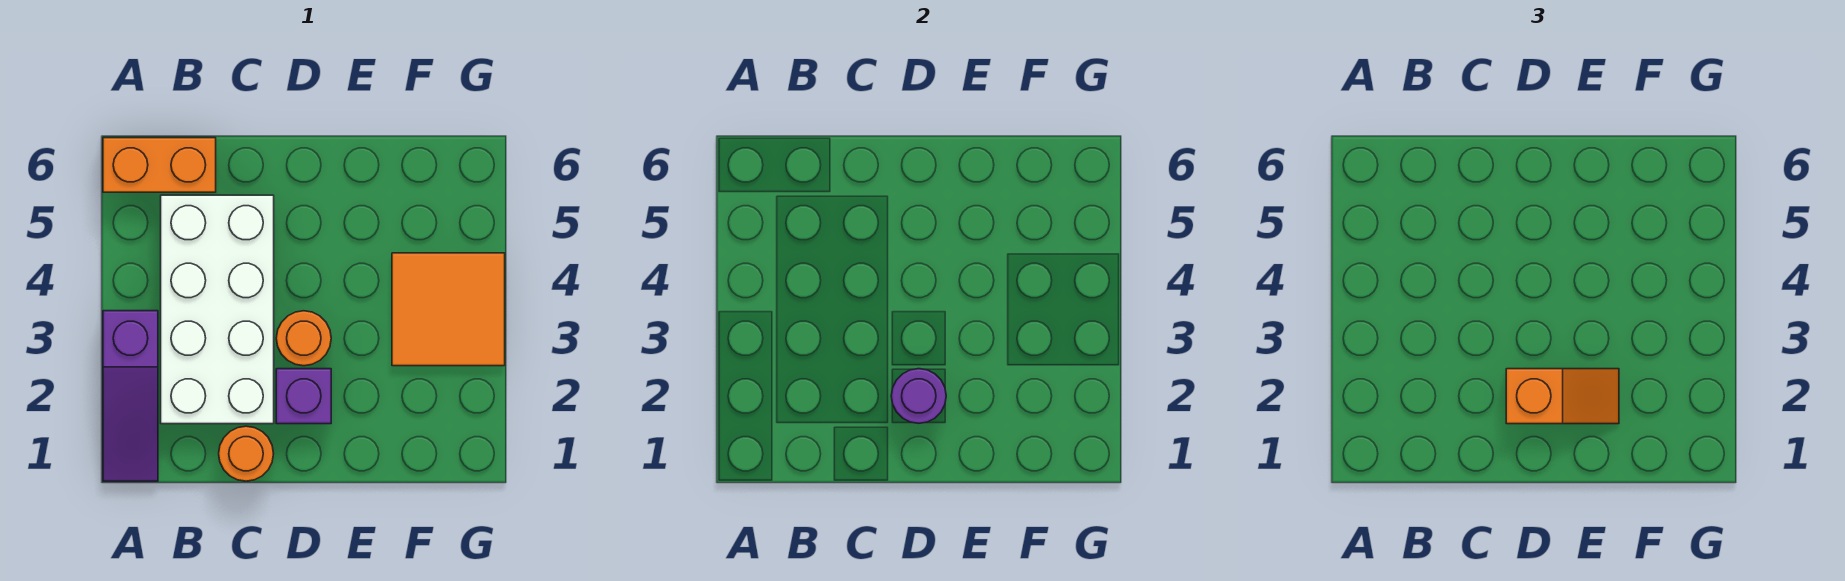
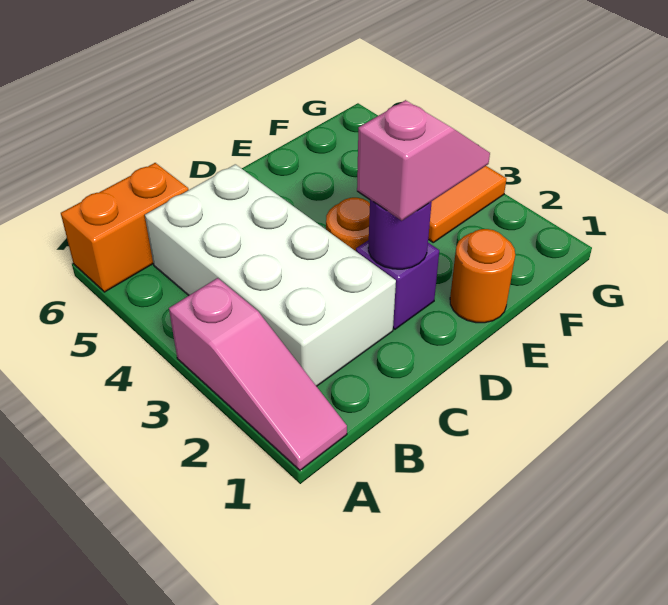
purple slope A1:A3 level 1 top 3 -> pink slope A1:A3 level 1 top 3
orange round brick C1 level 1 -> orange round brick E1 level 1
orange slope D2:E2 level 3 top D -> pink slope D2:E2 level 3 top D

